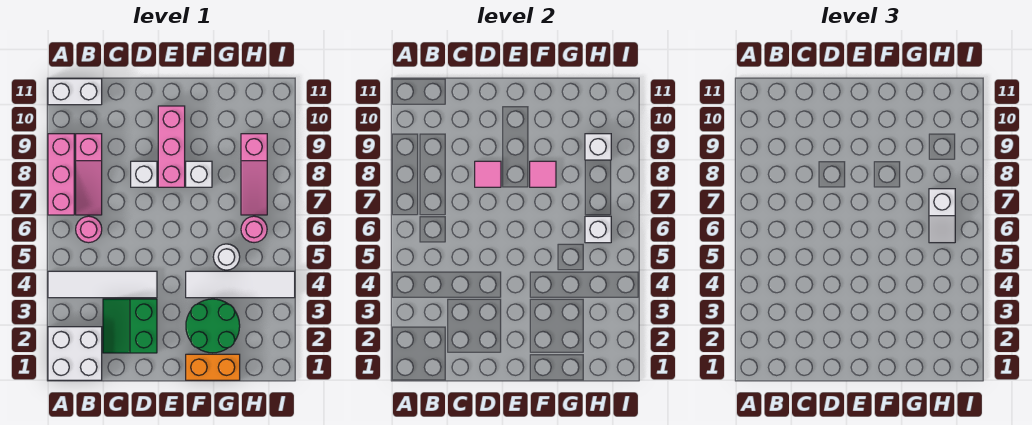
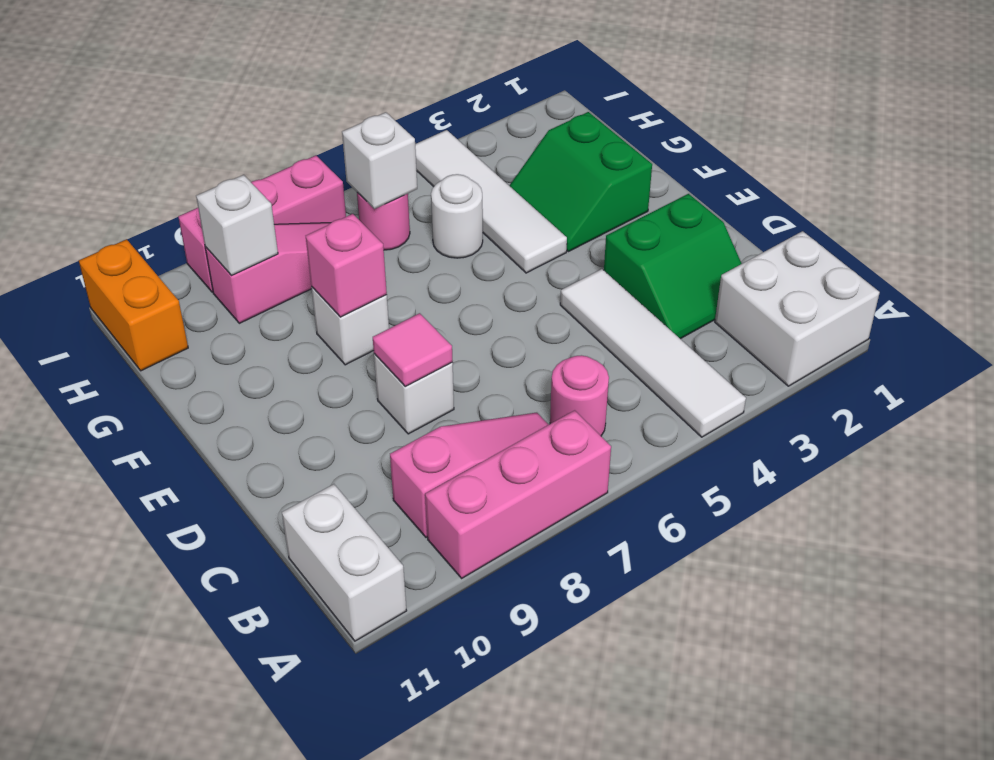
pink brick E8:E10 level 1 -> pink brick I7:I9 level 1
orange brick F1:G1 level 1 -> orange brick H11:I11 level 1
green round brick F2:G3 level 1 -> green slope F2:G3 level 1 top 2
pink tile F8 level 2 -> pink brick F8 level 2
white slope H6:H7 level 3 top 7 -> none

